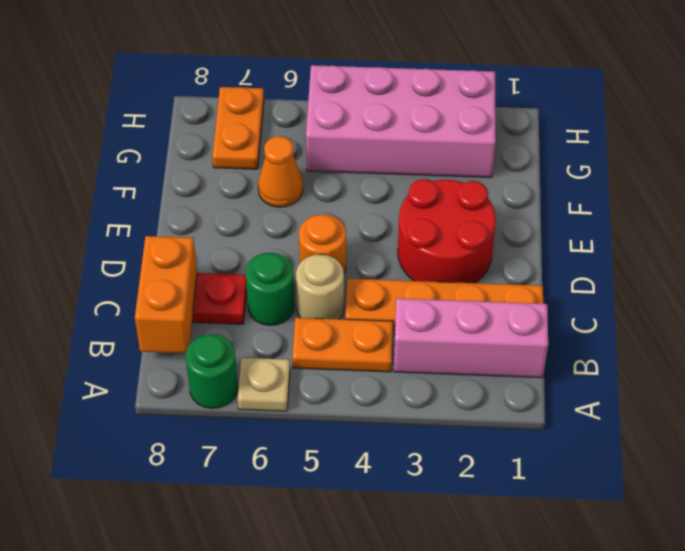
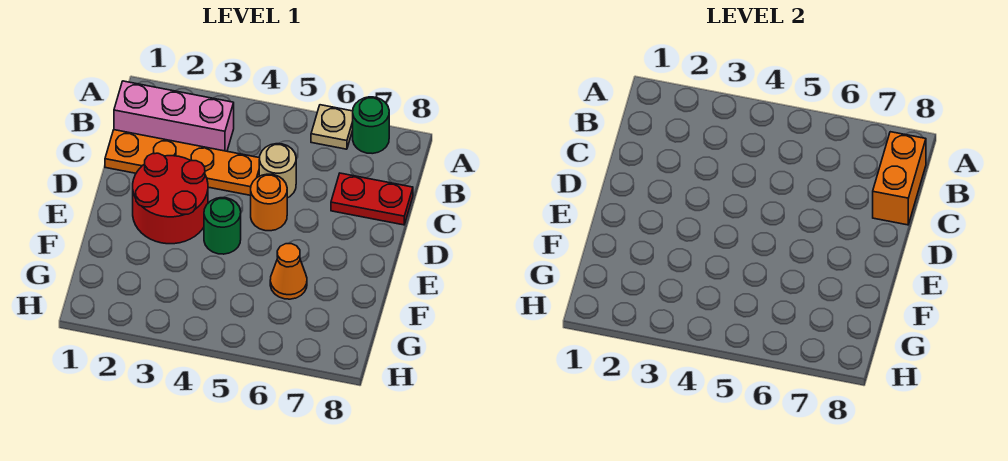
orange plate B4:B5 level 1 -> none
green round brick C6 level 1 -> green round brick E4 level 1
pink brick G2:H5 level 1 -> none
orange plate G7:H7 level 1 -> none

